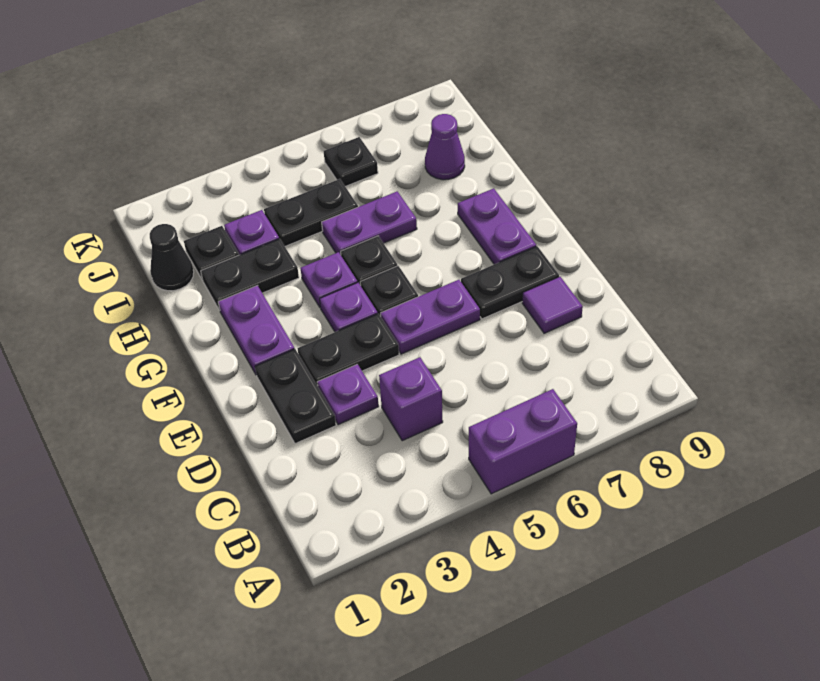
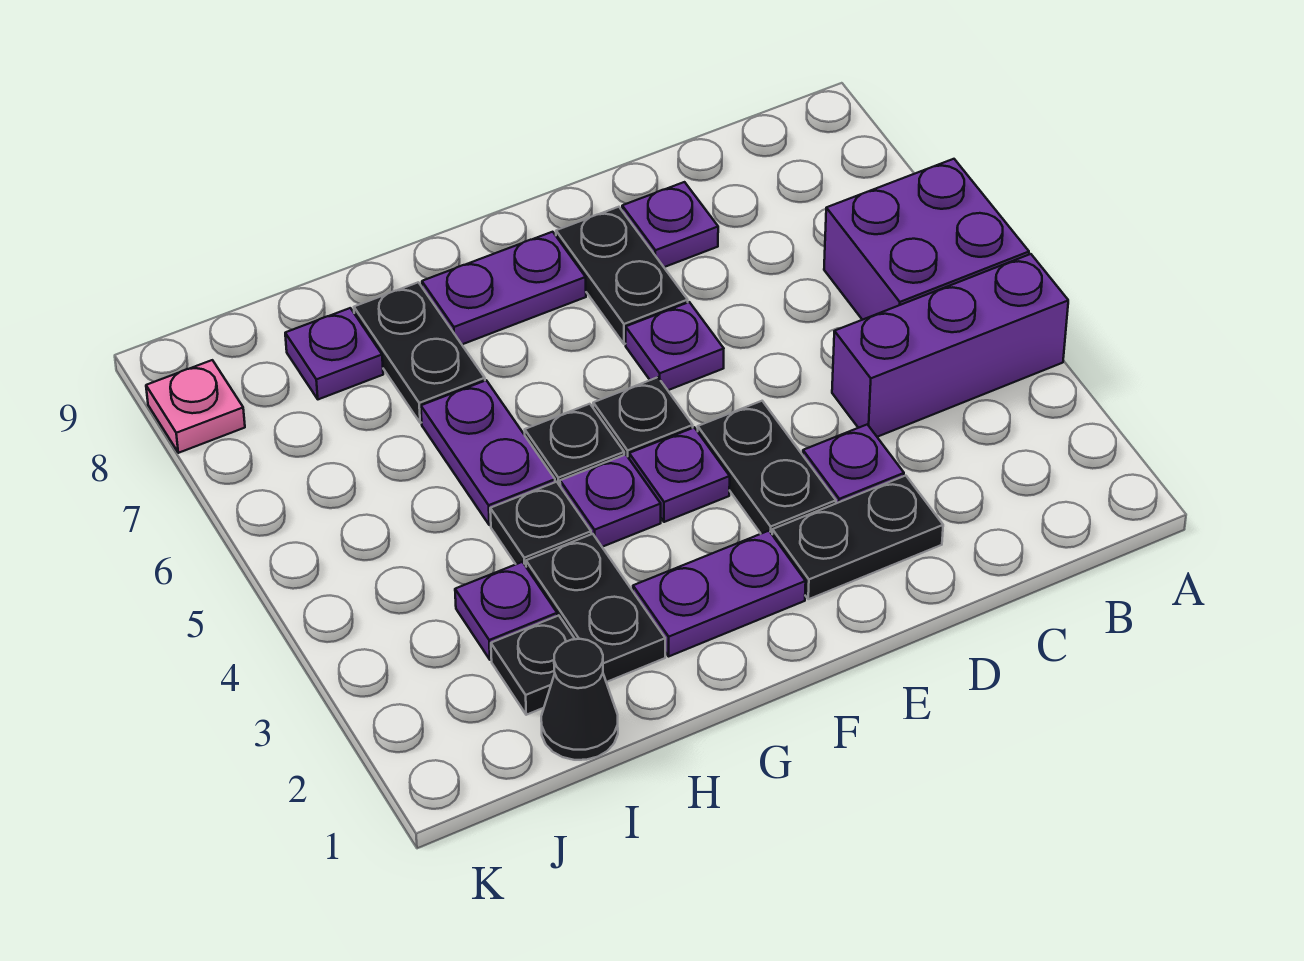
purple brick A5:A6 level 1 -> purple brick A5:B6 level 1
purple brick C4 level 1 -> purple brick A4:C4 level 1
purple tile D8 level 1 -> purple plate D8 level 1
purple plate E5:E6 level 1 -> purple plate E6 level 1
black plate I4:I5 level 1 -> black plate H7:H8 level 1
purple cone I8 level 1 -> purple plate I8 level 1
black plate J6 level 1 -> black plate H4 level 1
none -> pink plate K8 level 1

